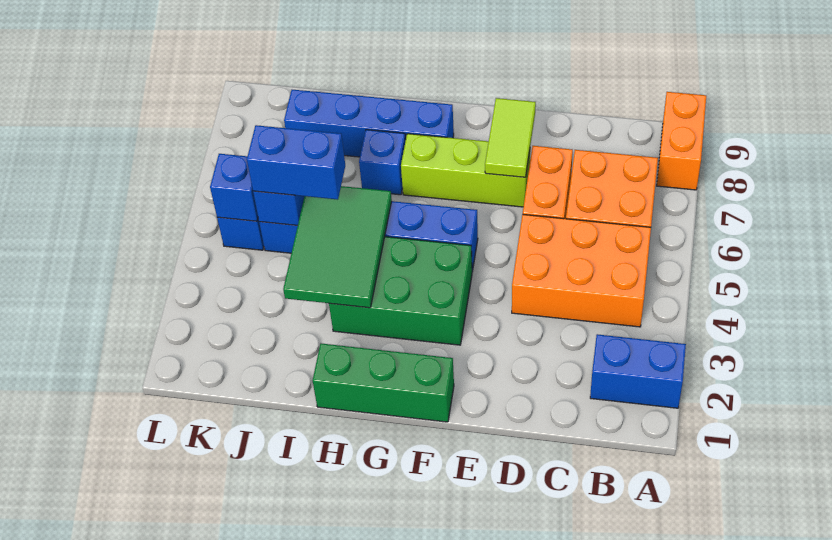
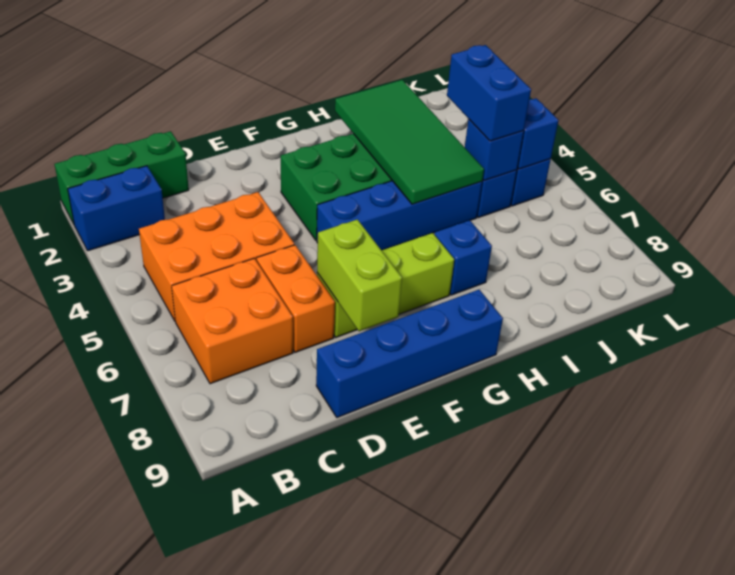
orange brick A8:A9 level 1 -> none
lime tile E7:E8 level 2 -> lime brick E7:E8 level 2
green brick F1:H1 level 1 -> green brick A1:C1 level 1
blue brick G8:J8 level 1 -> blue brick D9:G9 level 1
green tile H3:I5 level 2 -> green tile H2:I5 level 2
blue brick I5:J5 level 3 -> blue brick J4:J5 level 3

